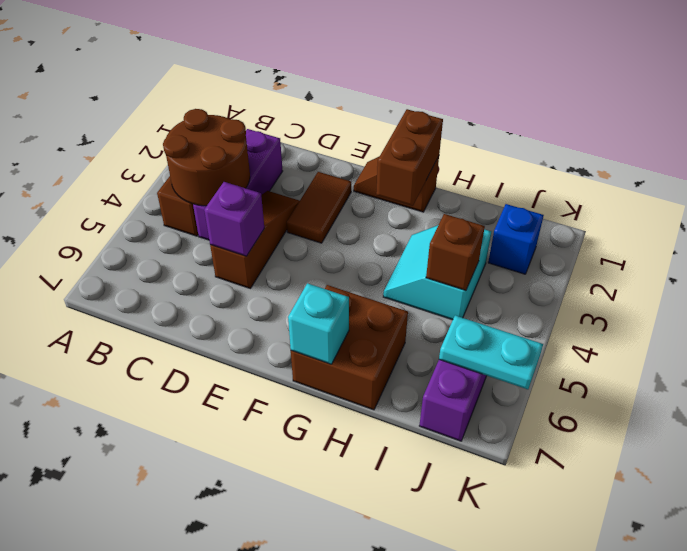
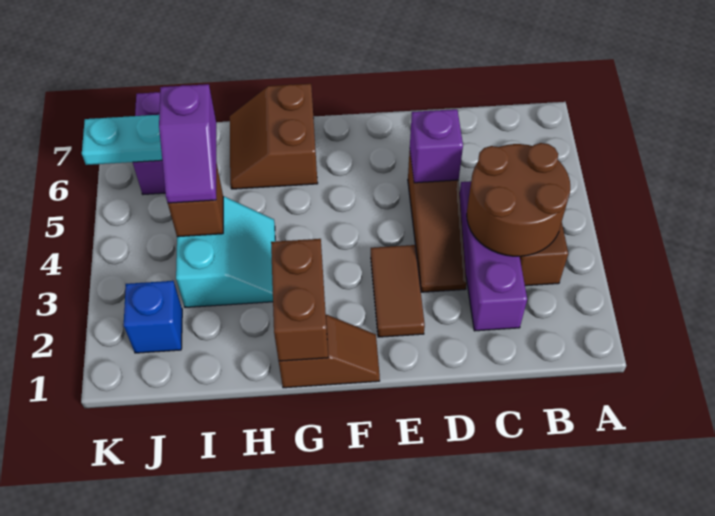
brown brick G6:H7 level 1 -> brown slope G6:H7 level 1 top G
cyan brick G7 level 2 -> none
none -> purple slope I4:I5 level 3 top 5

